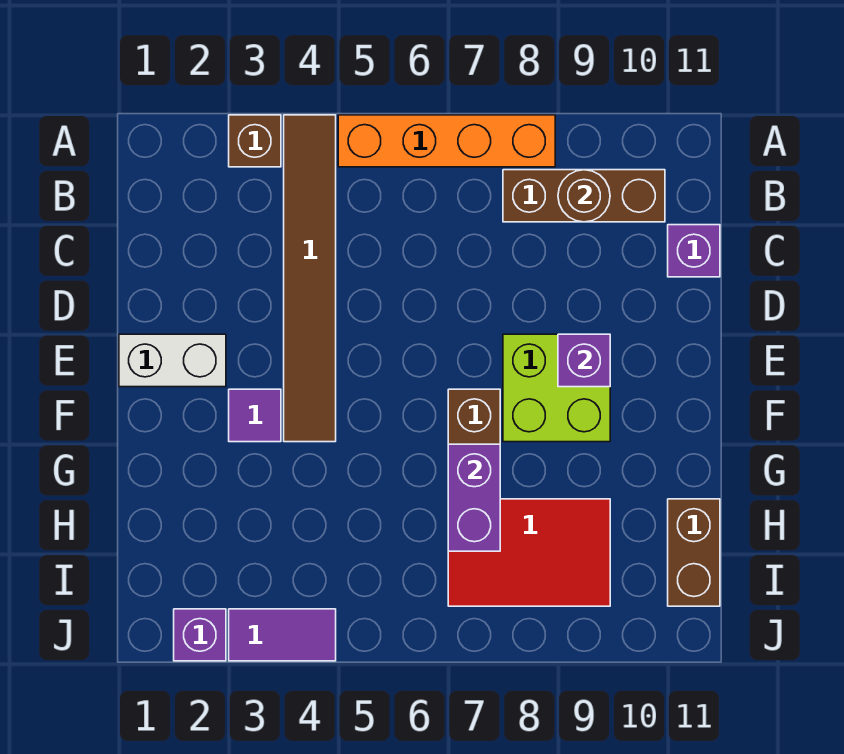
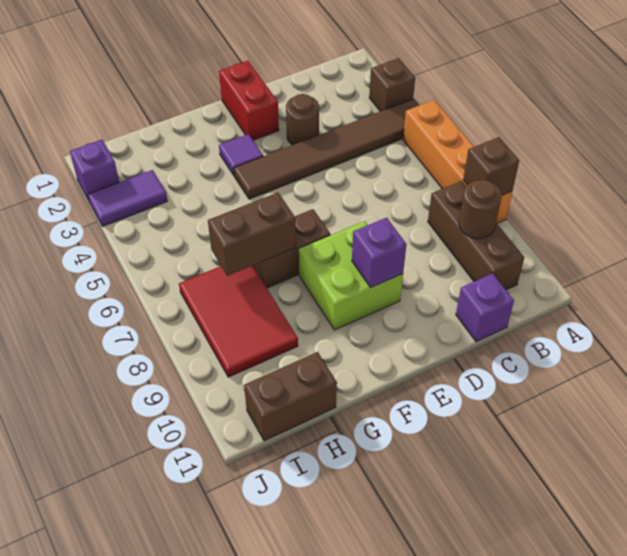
none -> brown brick A8 level 2
none -> brown round brick D3 level 1
white brick E1:E2 level 1 -> red brick E1:E2 level 1
purple brick G7:H7 level 2 -> brown brick G7:H7 level 2
purple tile J3:J4 level 1 -> purple tile I3:J3 level 1

